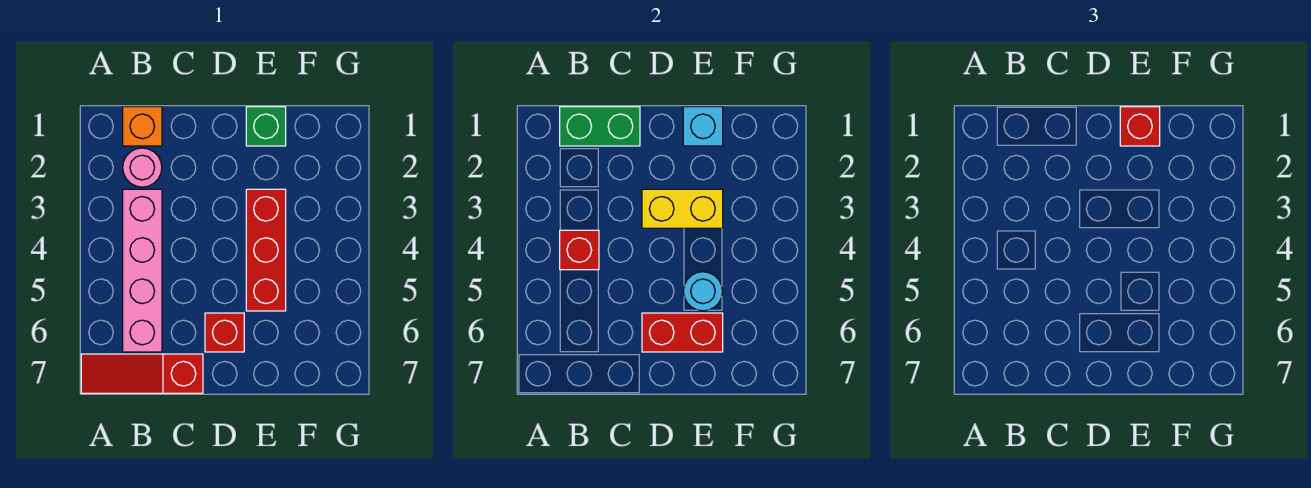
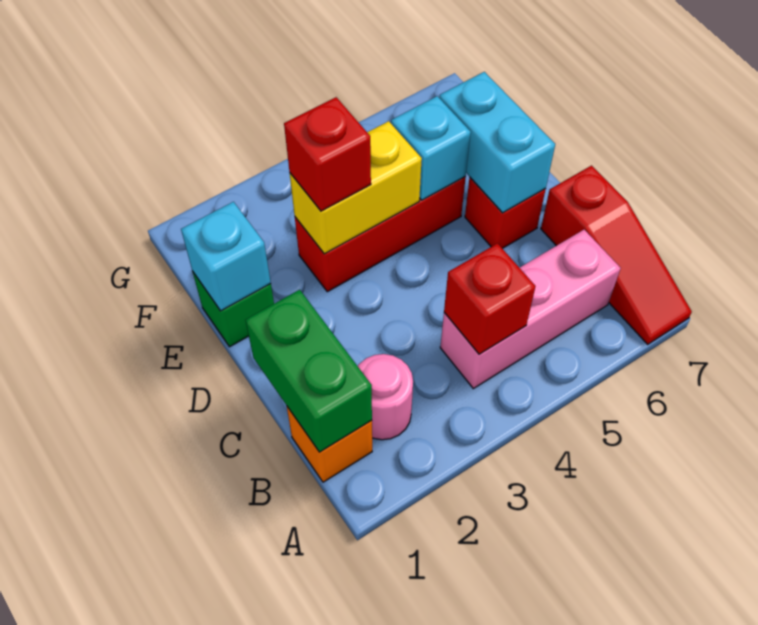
pink brick B3:B6 level 1 -> pink brick B4:B6 level 1
yellow brick D3:E3 level 2 -> yellow brick E3:E4 level 2
red brick D6:E6 level 2 -> cyan brick D6:E6 level 2
red brick E1 level 3 -> red brick E3 level 3
cyan round brick E5 level 2 -> cyan brick E5 level 2

